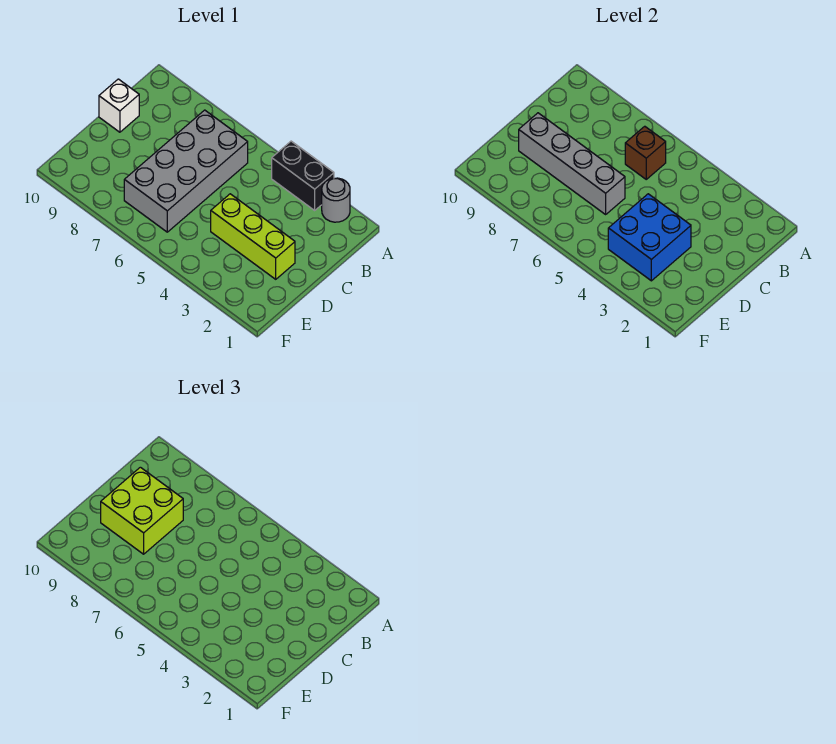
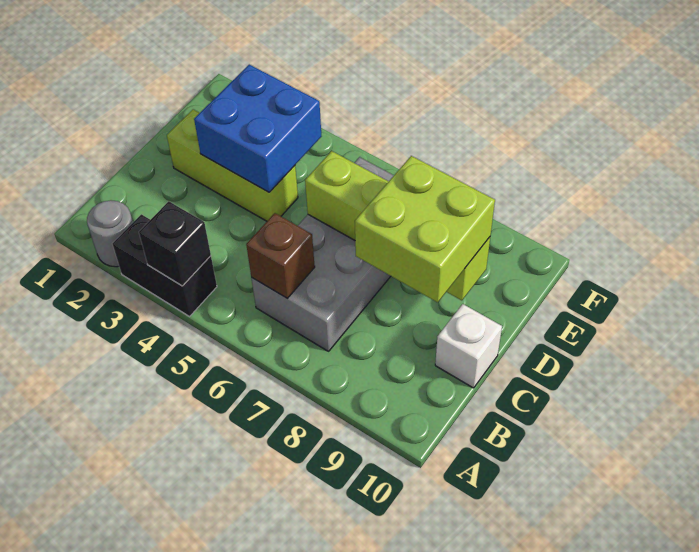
none -> black brick A4 level 2
grey brick D6:D9 level 2 -> lime brick D6:D9 level 2

